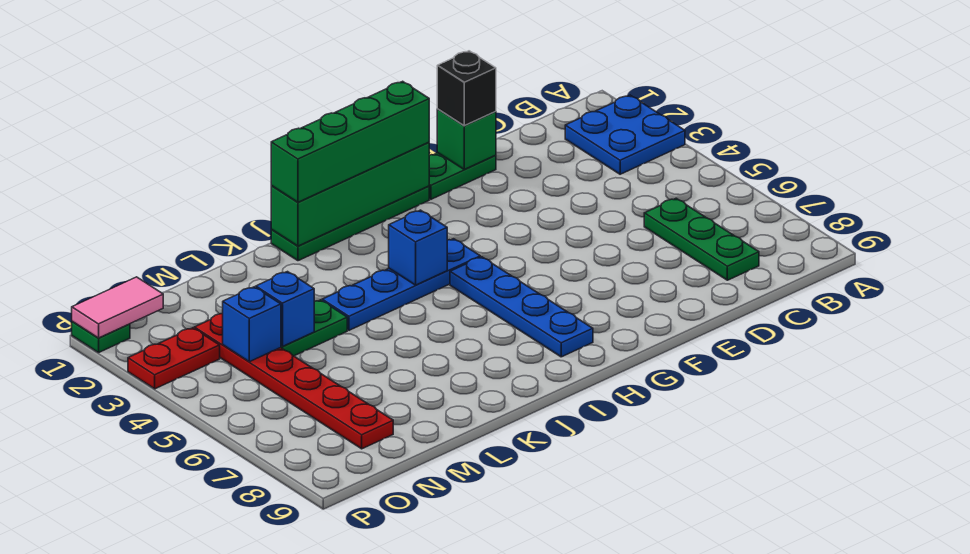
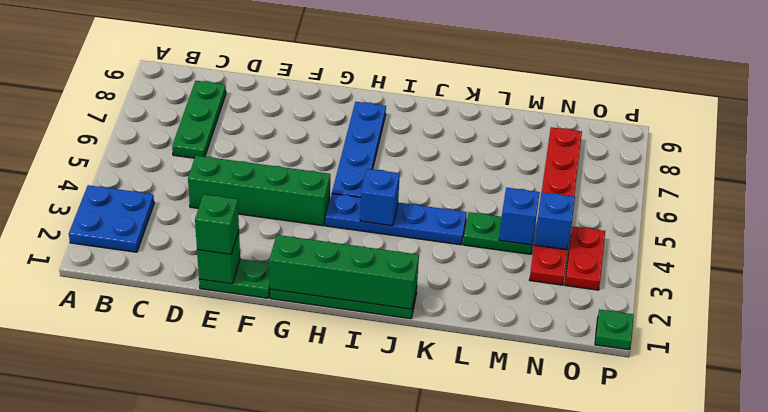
black brick E1 level 3 -> green brick E1 level 3
green brick G1:J1 level 3 -> green brick D4:G4 level 1
pink tile O1:P1 level 2 -> none
red plate O3:P3 level 1 -> red plate O3:O4 level 1

